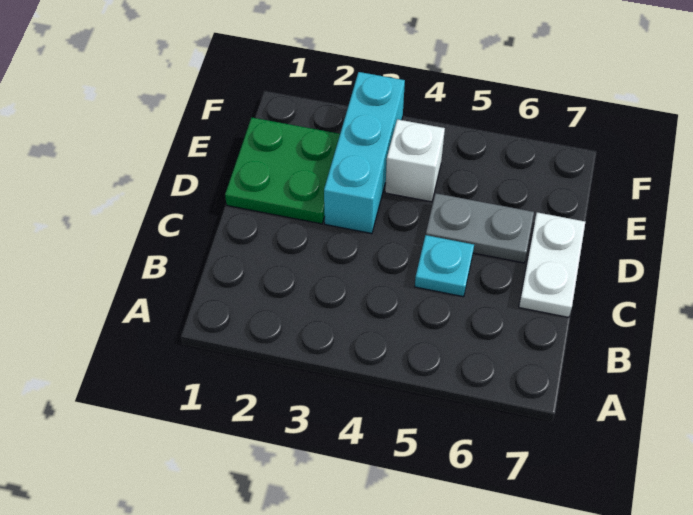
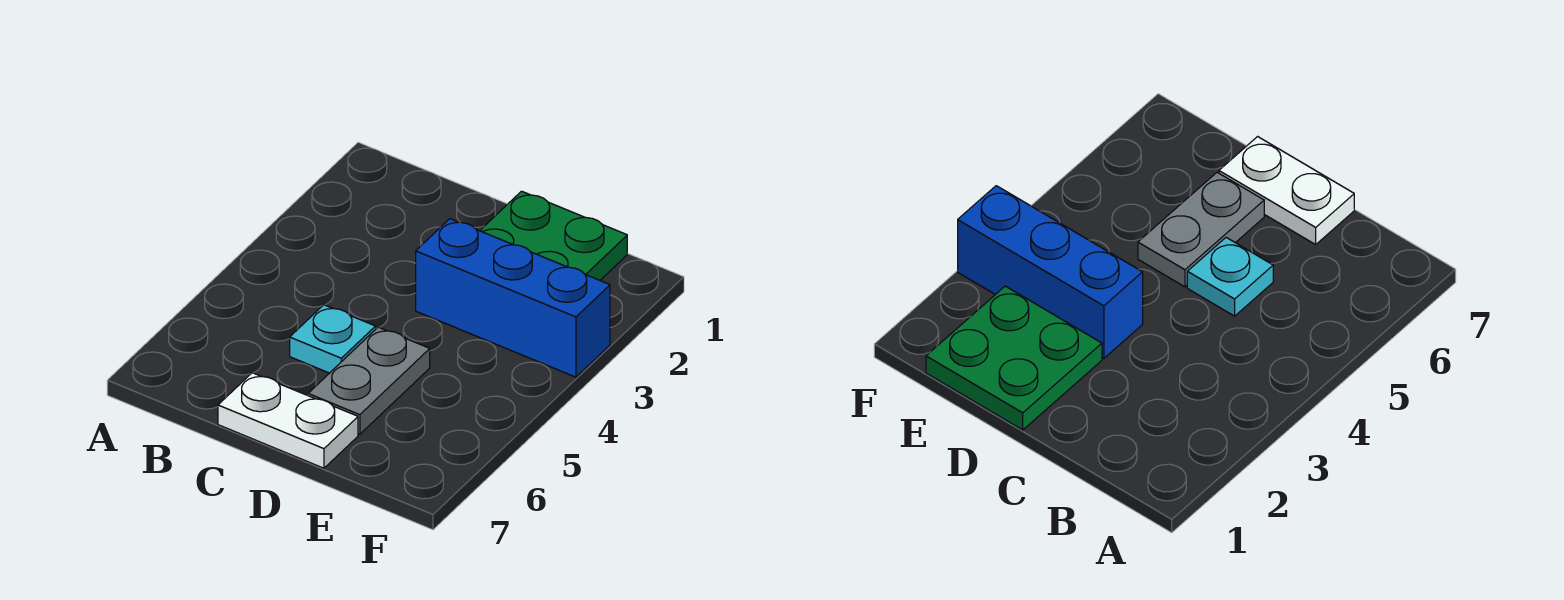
cyan brick D3:F3 level 1 -> blue brick D3:F3 level 1
white brick E4 level 1 -> none

